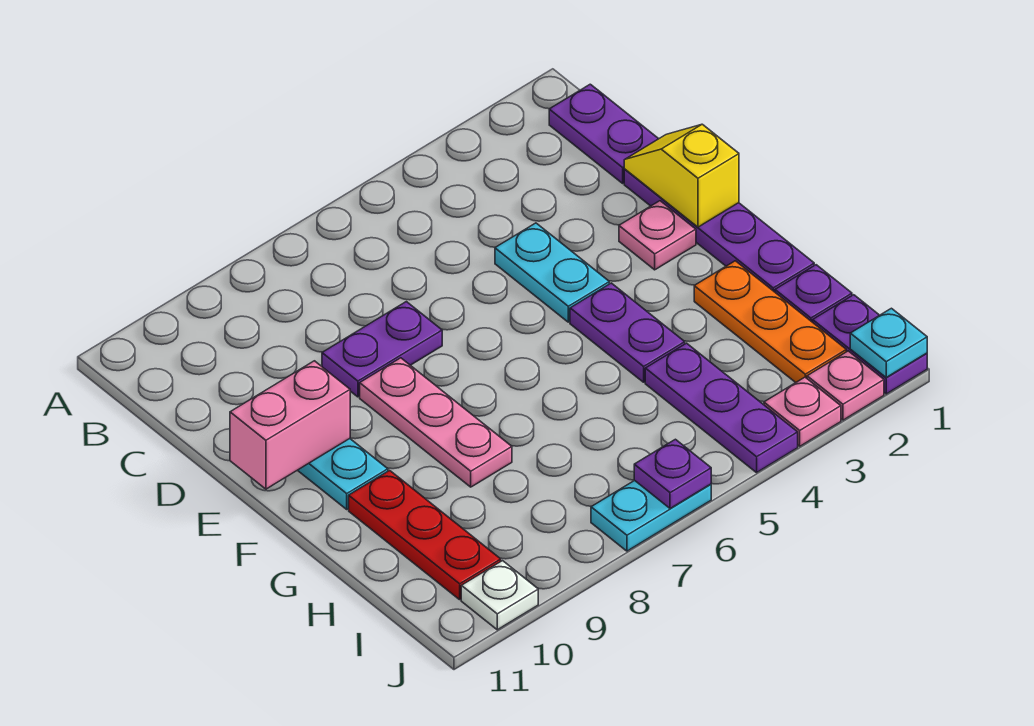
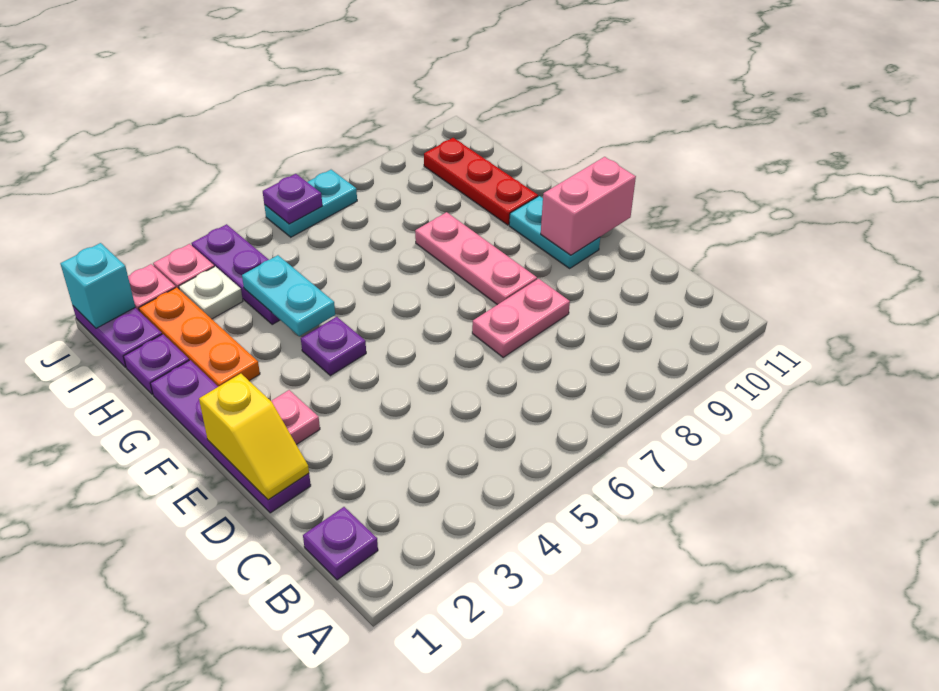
purple plate B1:C1 level 1 -> purple plate B1 level 1
cyan plate D4:E4 level 1 -> cyan plate G4:H4 level 2
purple plate D7:D8 level 1 -> pink plate D7:D8 level 1
purple plate F4:G4 level 1 -> purple plate F4 level 1
cyan plate J1 level 2 -> cyan brick J1 level 2
white plate J10 level 1 -> white plate I3 level 1

